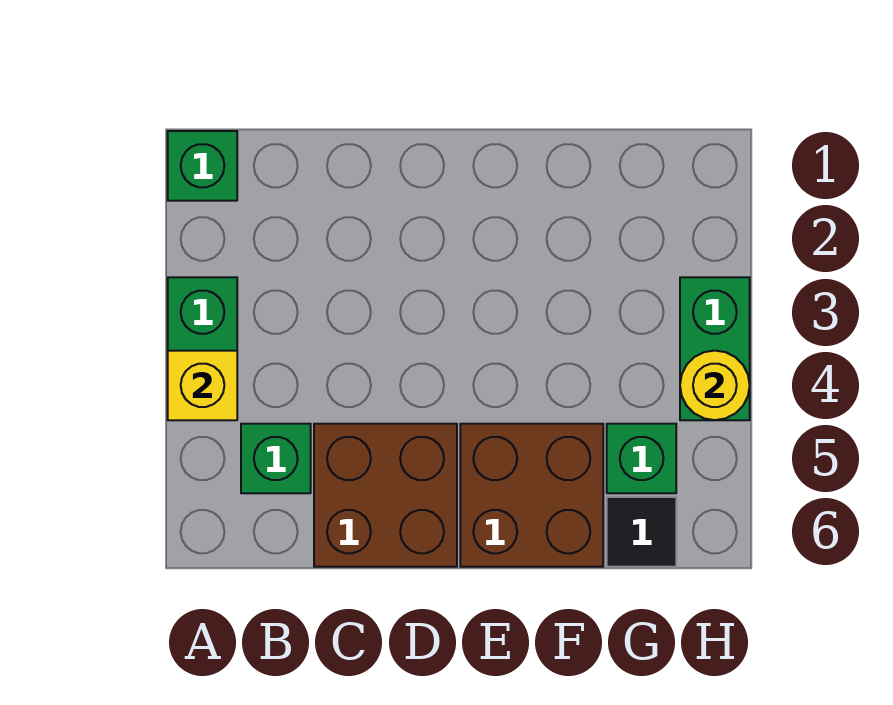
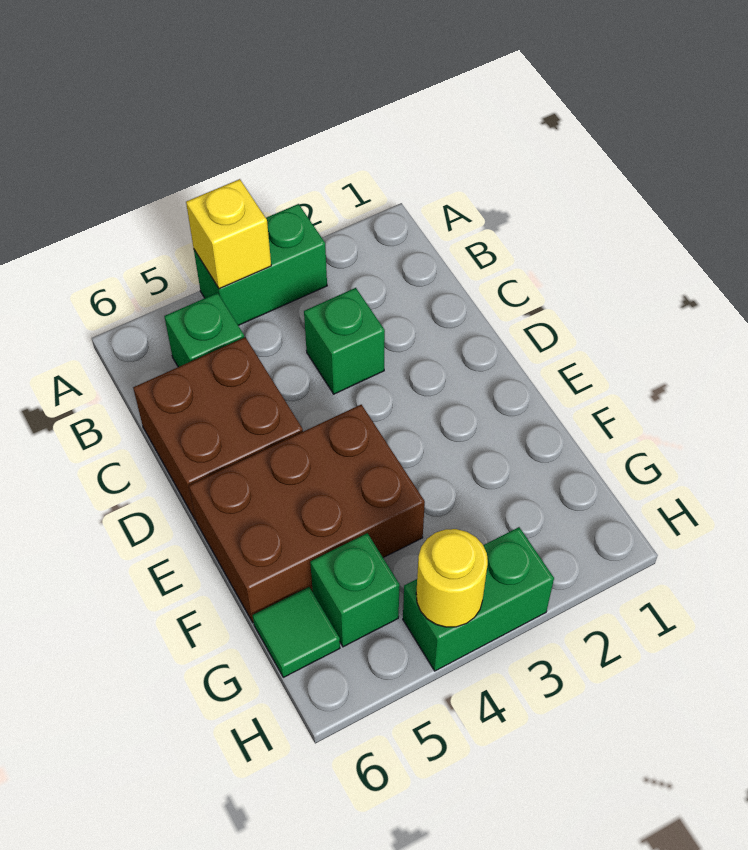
green brick A1 level 1 -> green brick C3 level 1
brown brick E5:F6 level 1 -> brown brick E4:F6 level 1
black tile G6 level 1 -> green tile G6 level 1

